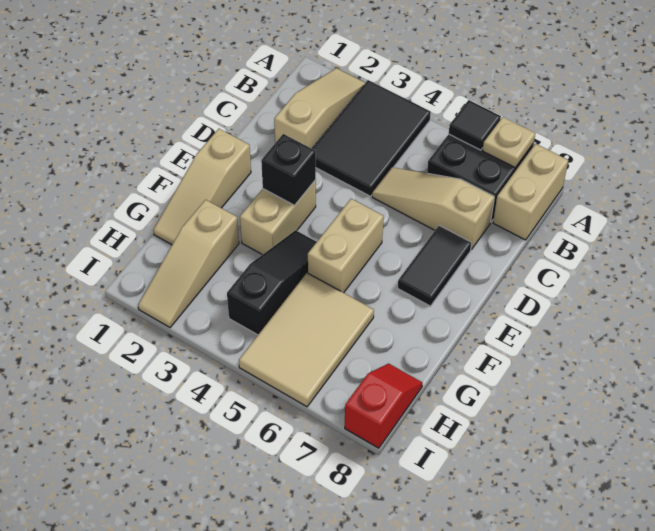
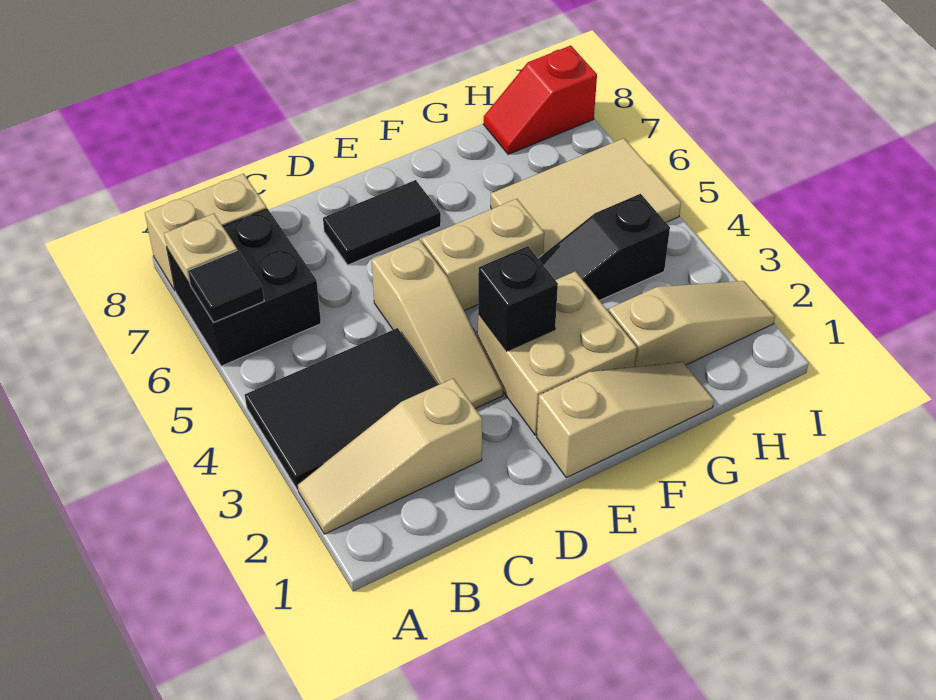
tan slope C5:C7 level 1 top 7 -> tan slope D3:D5 level 1 top 5
tan brick E3:F3 level 1 -> tan brick E2:F3 level 1

